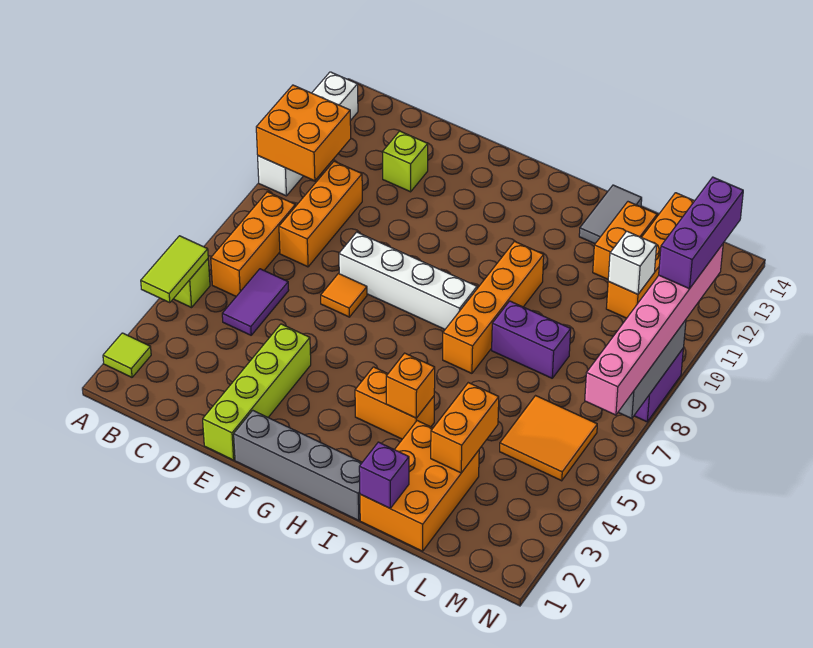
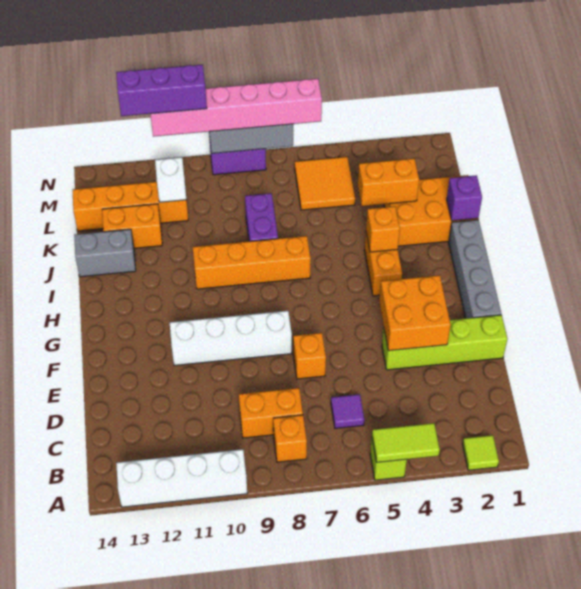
orange brick A10:B11 level 2 -> orange brick E3:F4 level 2
orange brick B6:B8 level 1 -> orange brick B8 level 1
purple tile C5:C6 level 1 -> purple tile C6 level 1
orange brick C8:C10 level 1 -> orange brick C8:C9 level 1
lime brick D12 level 1 -> none
orange tile E7 level 1 -> orange brick E7 level 1
white brick E8:H8 level 1 -> white brick F8:F11 level 1
grey tile J13:J14 level 1 -> grey brick J13:J14 level 1

